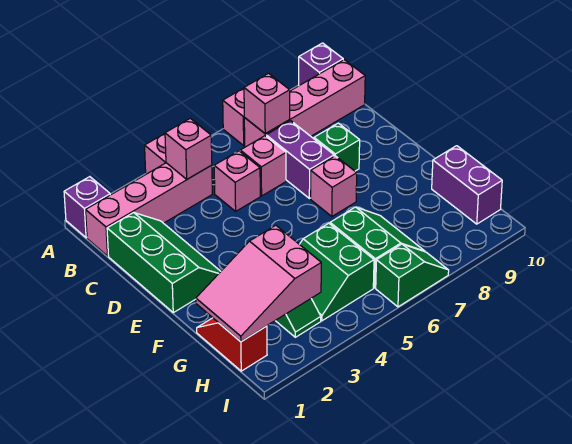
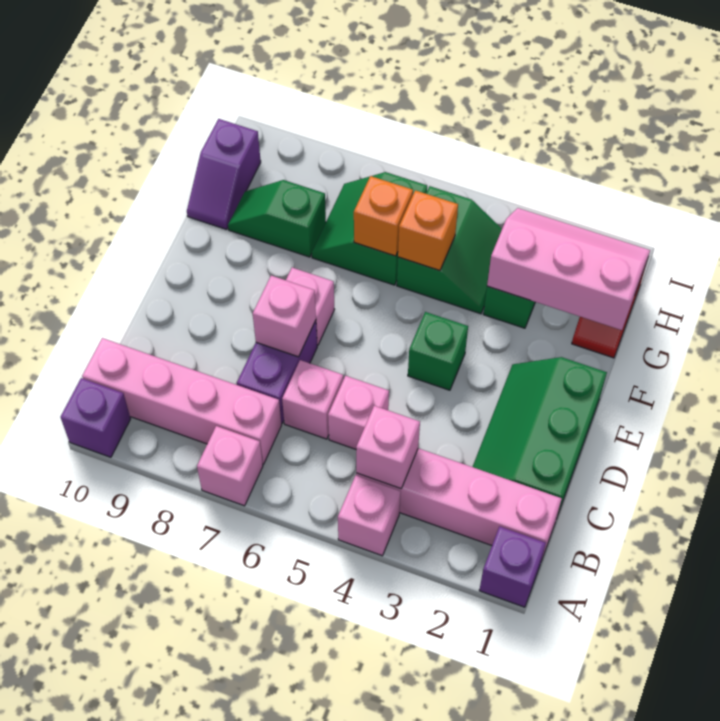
pink brick B7 level 2 -> pink brick D7 level 2
green brick D8 level 1 -> green brick E4 level 1
pink slope G1:H3 level 2 top 3 -> pink slope G1:H3 level 2 top G
none -> orange brick G5 level 2
none -> orange brick G6 level 2
purple brick G10:H10 level 1 -> purple slope G10:H10 level 1 top H
green slope I6:I7 level 1 top 6 -> green slope G8:G9 level 1 top 8

